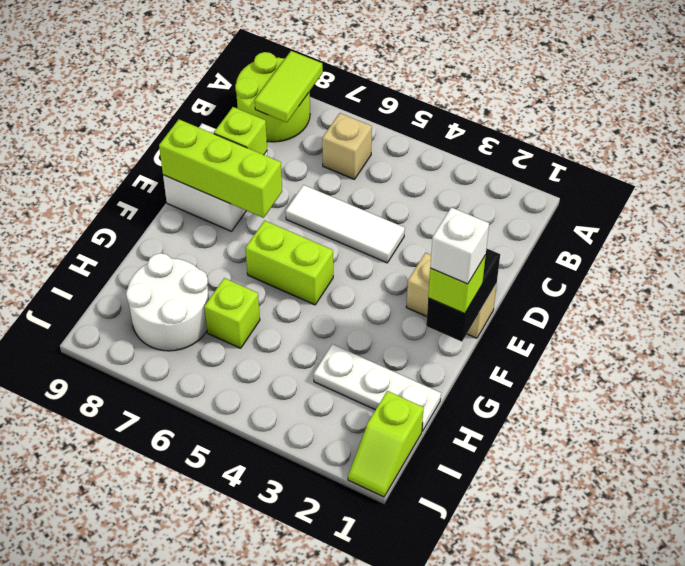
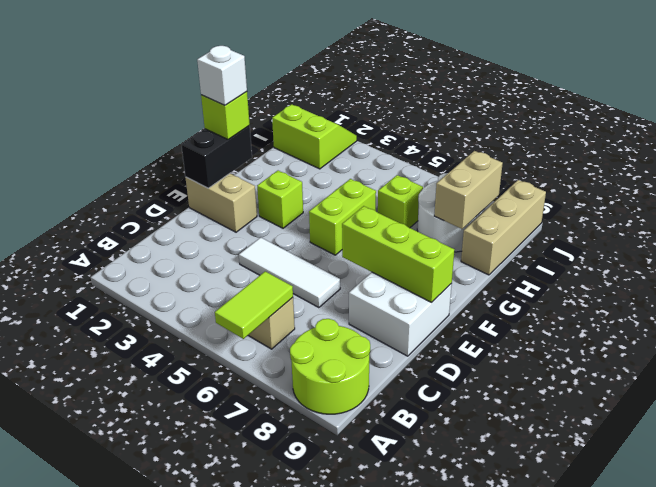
lime tile A8:B8 level 2 -> lime tile A6:B6 level 2
lime brick D8 level 2 -> lime brick F3 level 1
lime brick F5:F6 level 1 -> lime brick F5:G5 level 1
white plate H1:H3 level 1 -> none
none -> tan brick H8:I8 level 2
none -> tan brick H9:J9 level 1
lime slope I1:J1 level 1 top I -> lime slope I1:J2 level 1 top I

